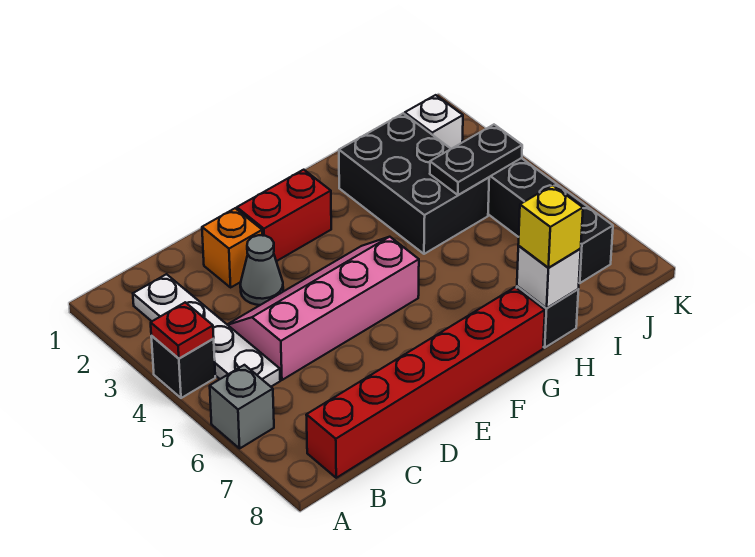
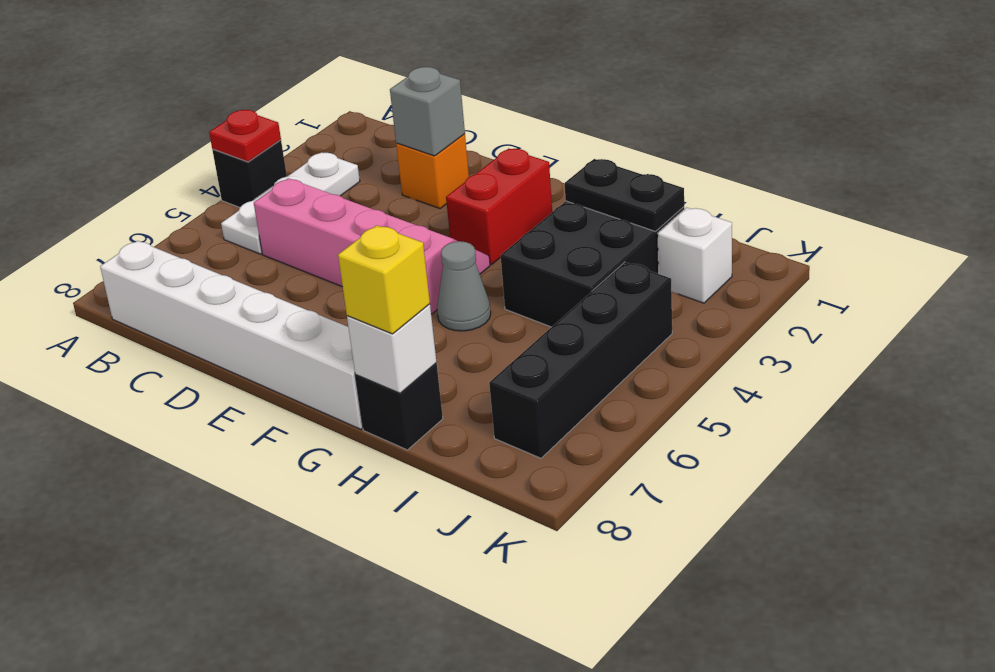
grey brick A6 level 1 -> grey brick D2 level 2
white plate B2:B5 level 1 -> white plate B3:B5 level 1
red brick B8:G8 level 1 -> white brick B8:G8 level 1
grey cone D3 level 1 -> grey cone G5 level 1
red brick E2:F2 level 1 -> red brick F2:F3 level 1
black plate I4:J4 level 2 -> black plate H2:I2 level 2

